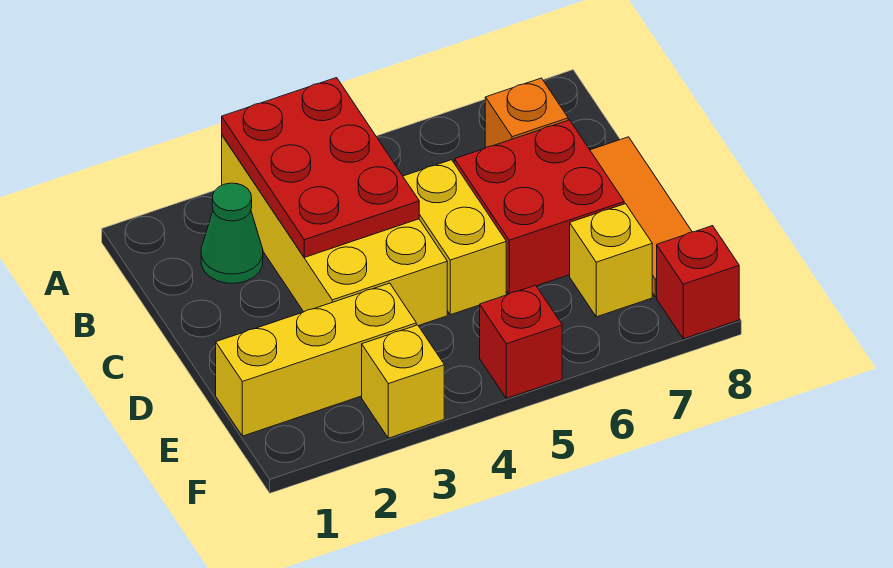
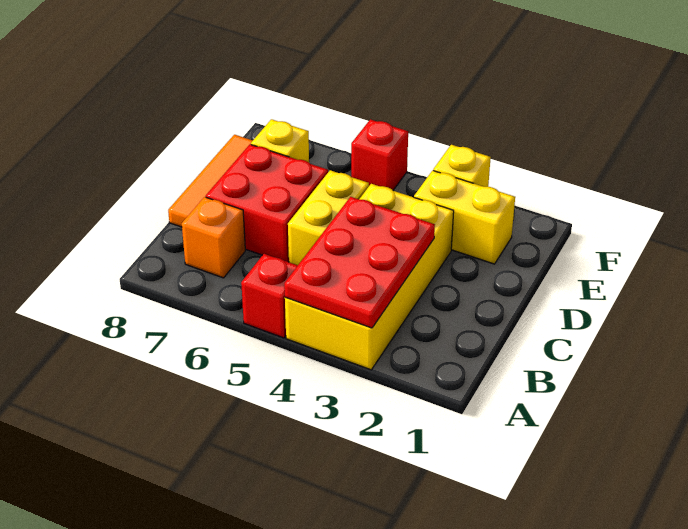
green cone B2 level 1 -> none
yellow brick E1:E3 level 1 -> yellow brick E2:E3 level 1
red brick F8 level 1 -> red brick A5 level 1

